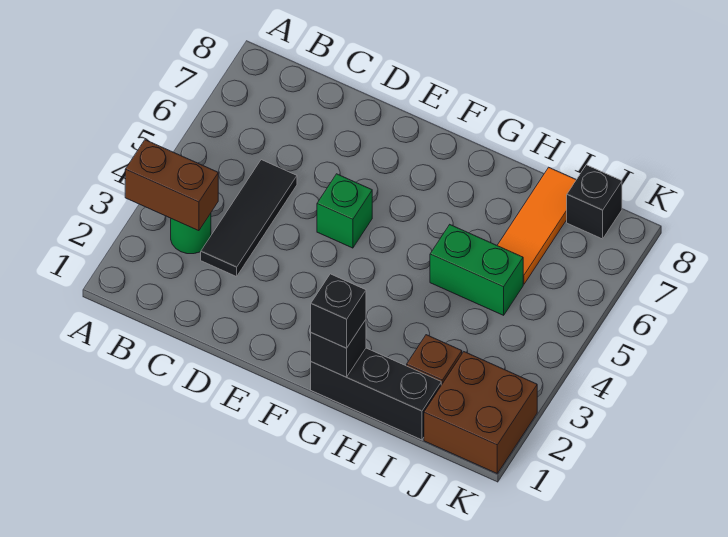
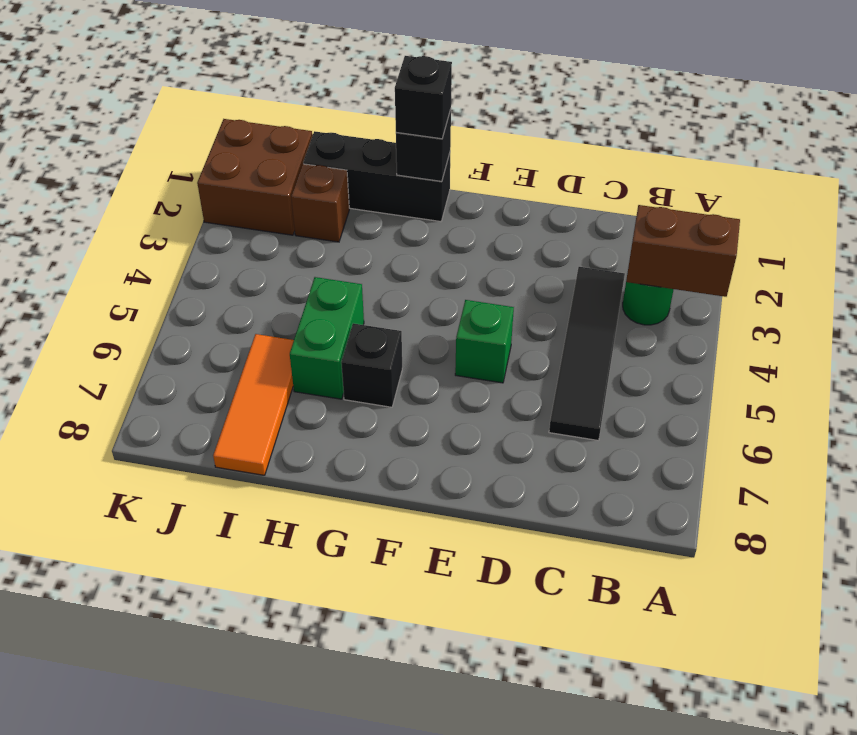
black tile C3:C5 level 1 -> black tile C3:C6 level 1
green brick H5:I5 level 1 -> green brick H5:H6 level 1
black brick J8 level 1 -> black brick G6 level 1

